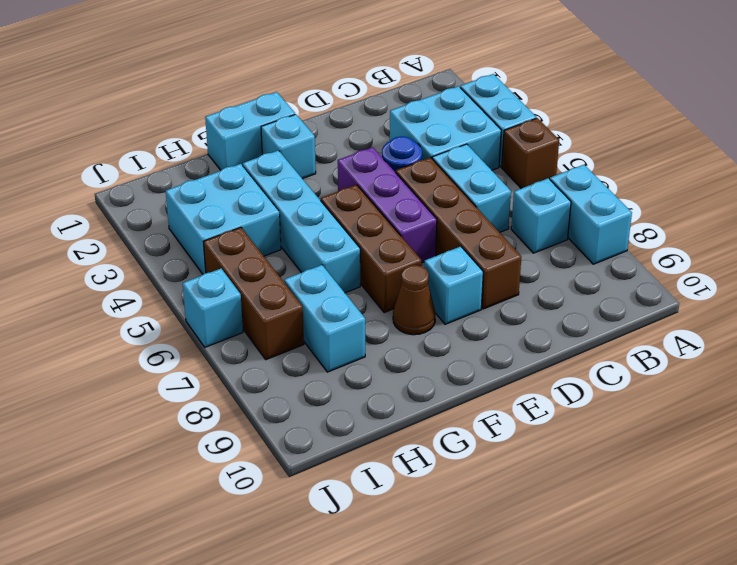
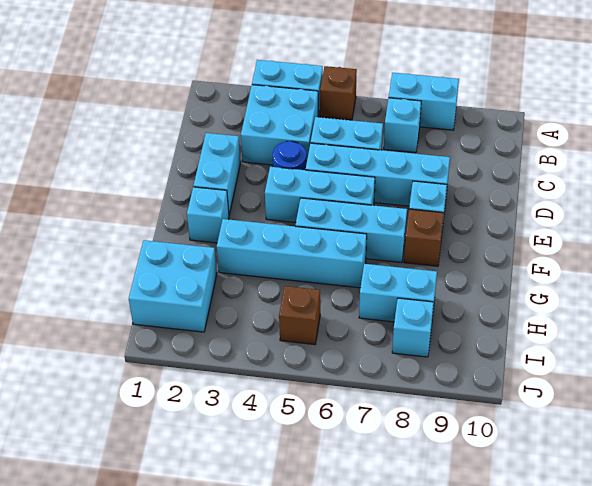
brown brick D5:D8 level 1 -> cyan brick D5:D8 level 1
purple brick E4:E6 level 1 -> cyan brick E4:E6 level 1
cyan brick F1:G1 level 1 -> cyan brick D2:E2 level 1
brown brick F5:F7 level 1 -> cyan brick F5:F7 level 1
brown cone F8 level 1 -> brown brick F8 level 1
cyan brick H3:I4 level 1 -> cyan brick H1:I2 level 1
brown brick I5:I7 level 1 -> brown brick I5 level 1
cyan brick J6 level 1 -> cyan brick I8 level 1

